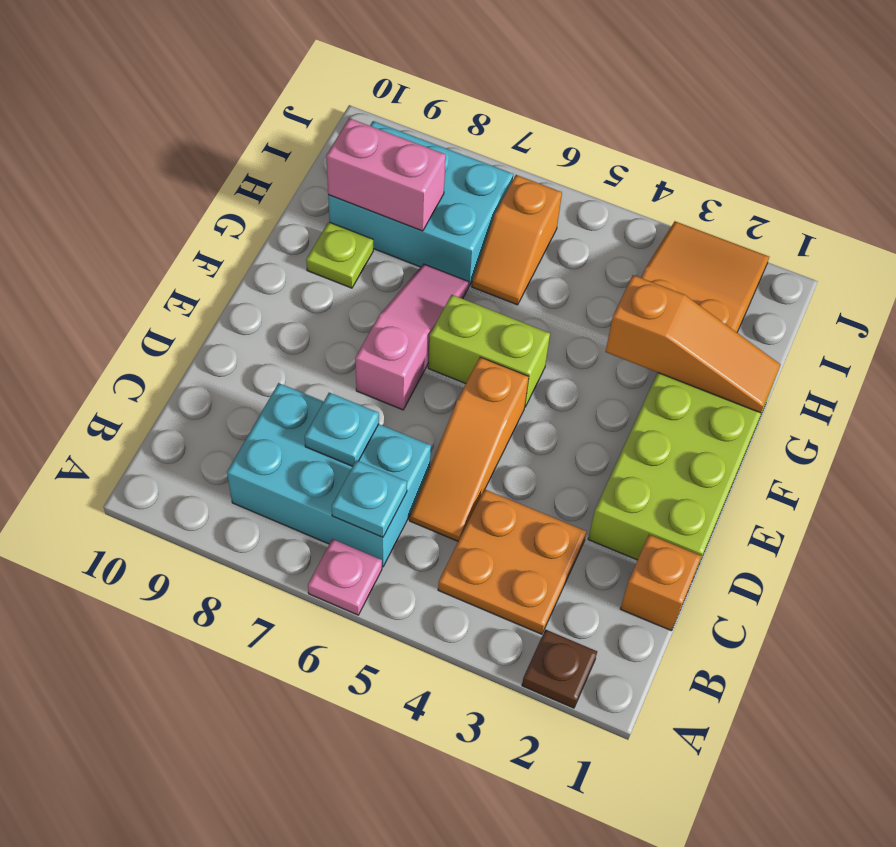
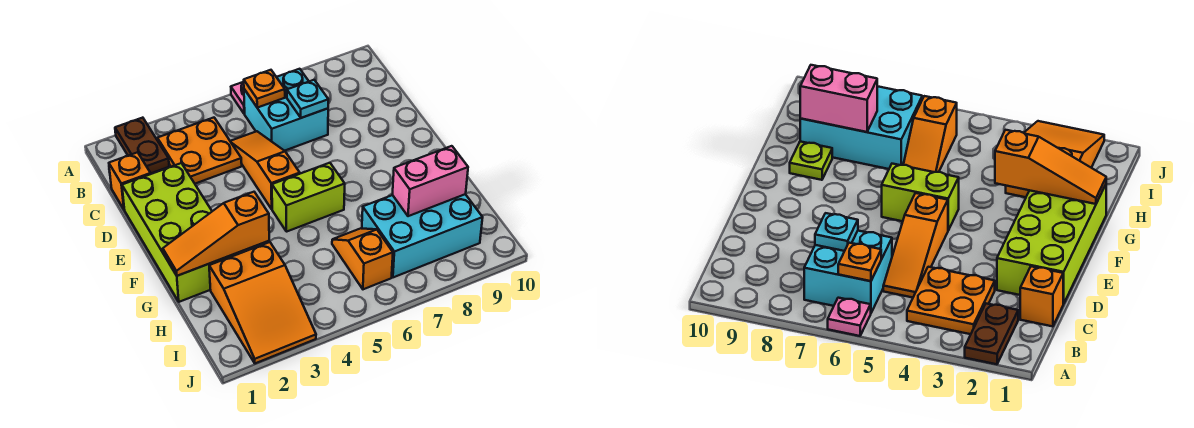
brown plate A2 level 1 -> brown plate A2:B2 level 1
cyan brick B6:C8 level 1 -> cyan brick B6:C7 level 1
cyan plate B6 level 2 -> orange plate B6 level 2
pink slope E7:G7 level 1 top E -> none

